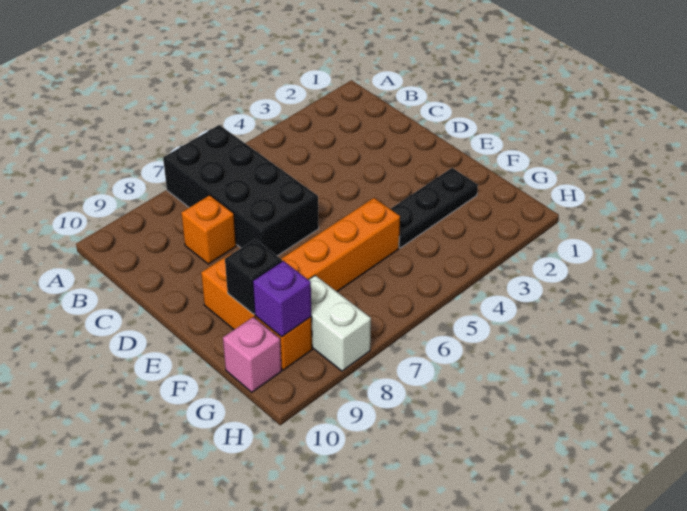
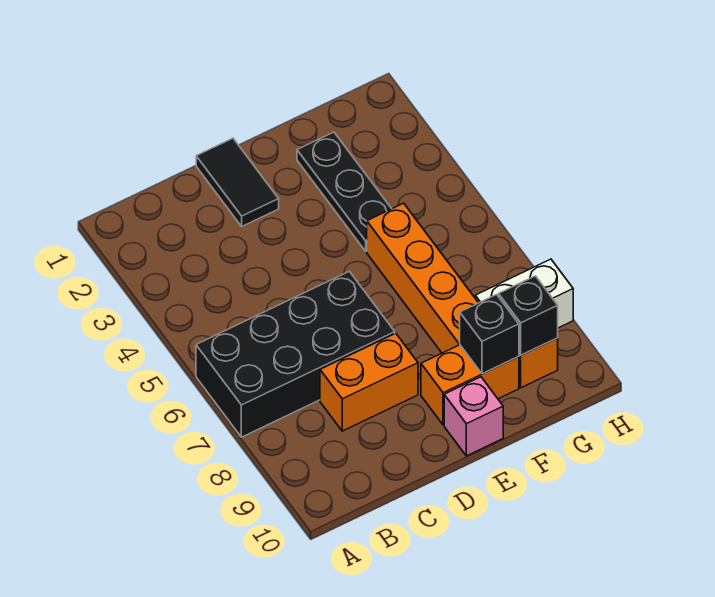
orange brick C8 level 1 -> orange brick C8:D8 level 1
none -> black tile D1:D2 level 1
purple brick G9 level 2 -> black brick G9 level 2
pink brick G10 level 1 -> pink brick E10 level 1

